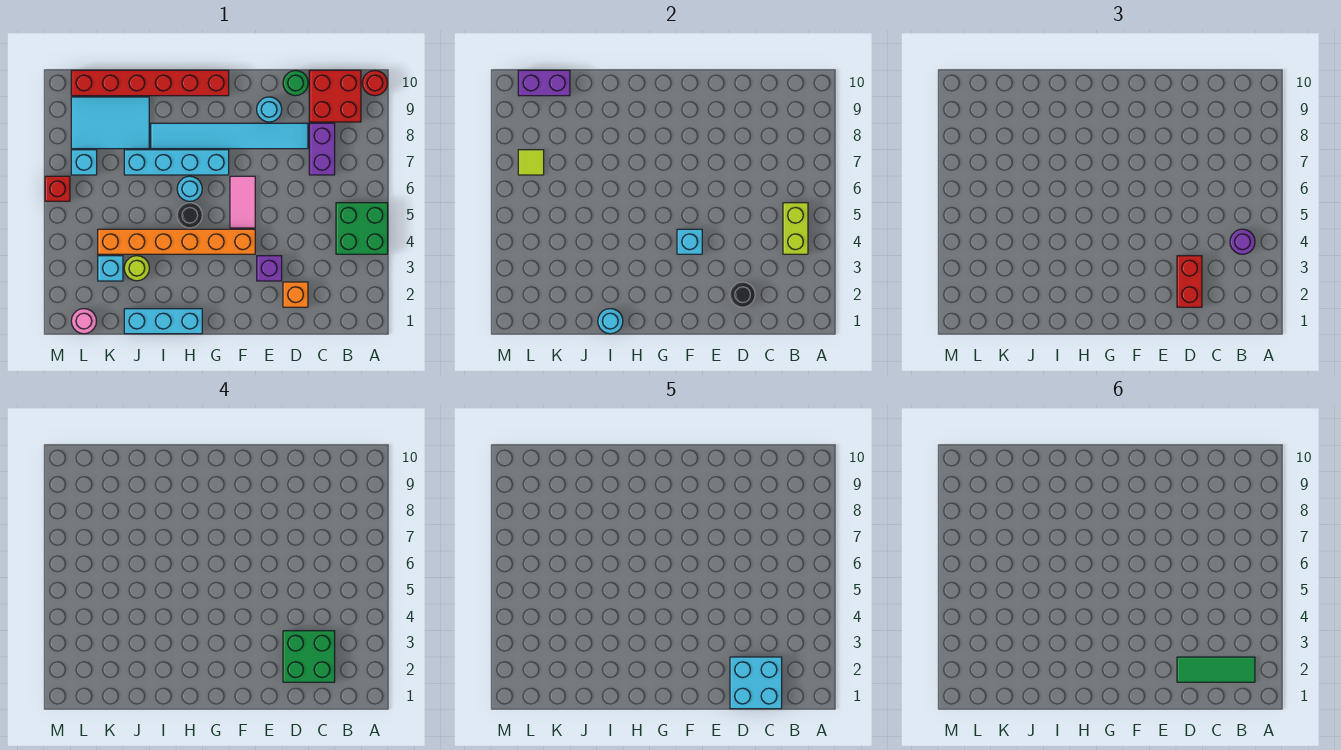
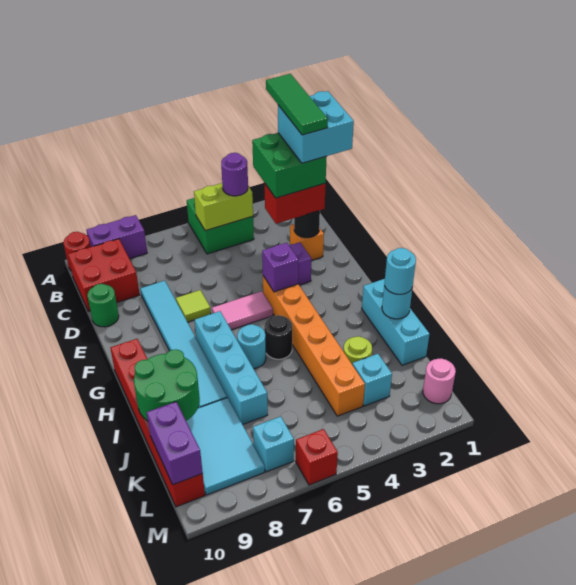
purple brick C7:C8 level 1 -> purple brick A8:A9 level 1
cyan round brick E9 level 1 -> cyan round brick I1 level 3
cyan brick F4 level 2 -> purple brick F4 level 2
none -> green round brick I9:J10 level 2
lime tile L7 level 2 -> lime tile E7 level 1

